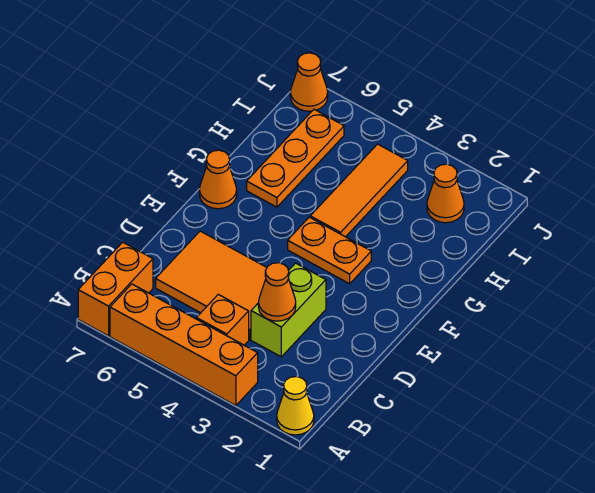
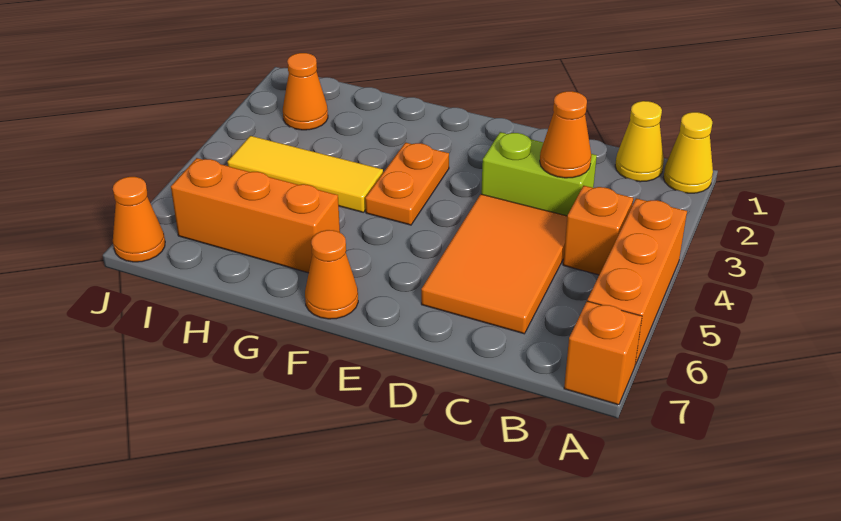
orange brick A3:A6 level 1 -> orange brick A4:A6 level 1
orange brick A7:B7 level 1 -> orange brick A7 level 1
none -> yellow cone B1 level 1
orange tile G4:I4 level 1 -> yellow tile G4:I4 level 1
orange plate G6:I6 level 1 -> orange brick G6:I6 level 1

